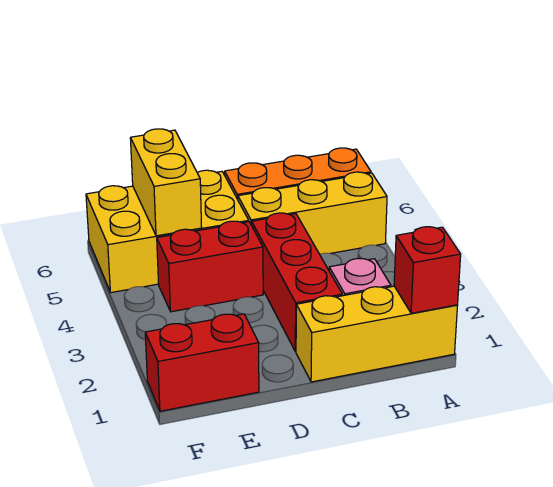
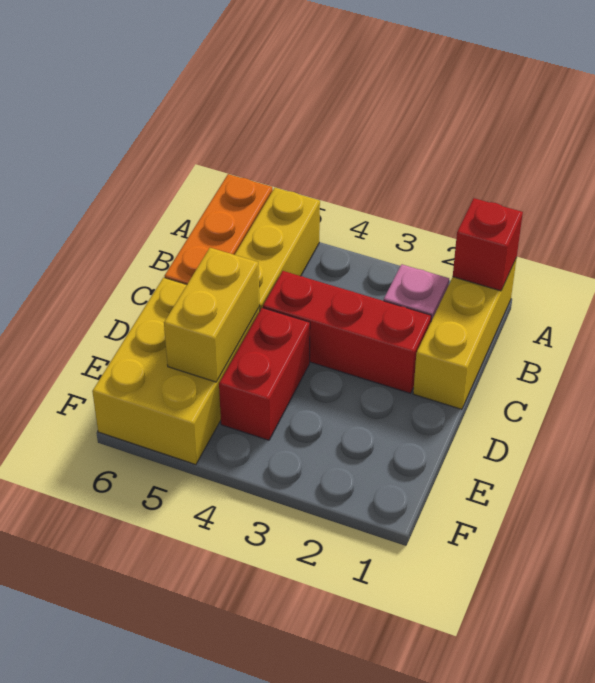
red brick E1:F1 level 1 -> none
yellow brick E5:E6 level 2 -> yellow brick D5:E5 level 2

